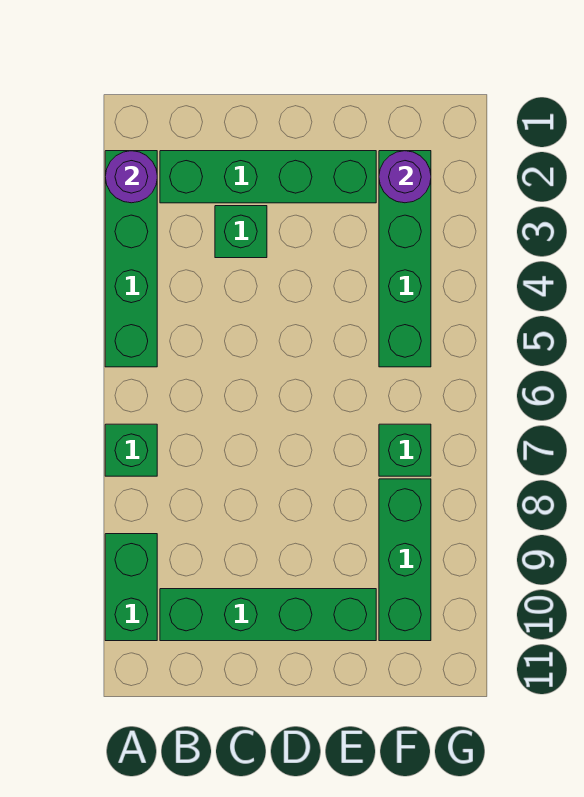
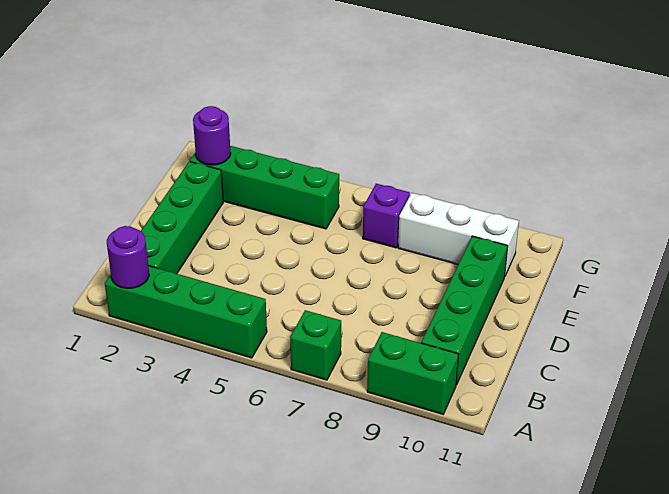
green brick C3 level 1 -> none
green brick F7 level 1 -> purple brick F7 level 1
green brick F8:F10 level 1 -> white brick F8:F10 level 1

